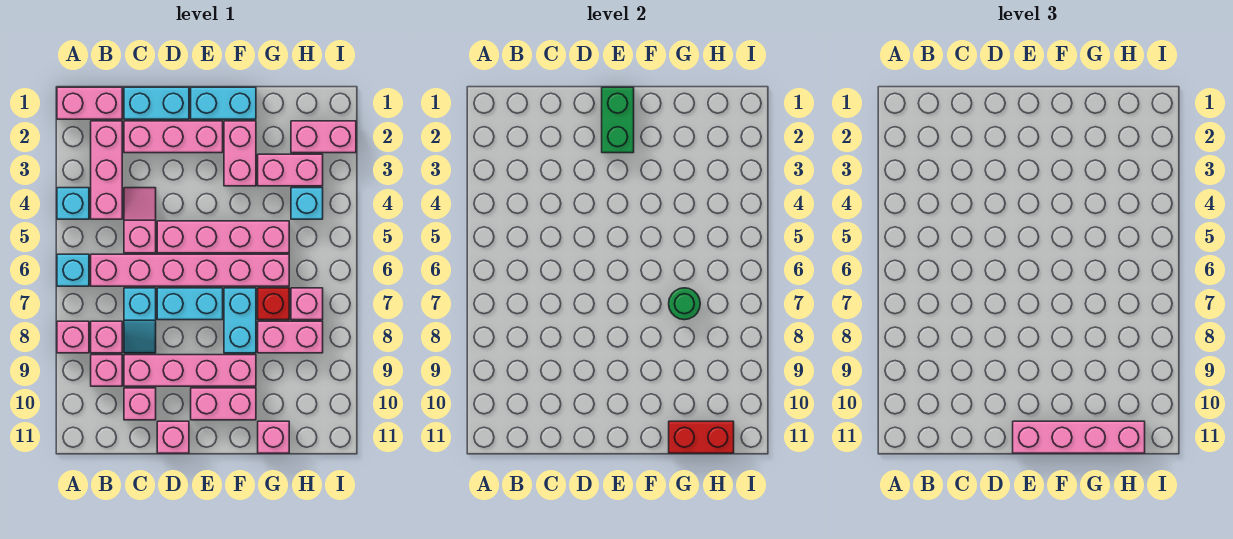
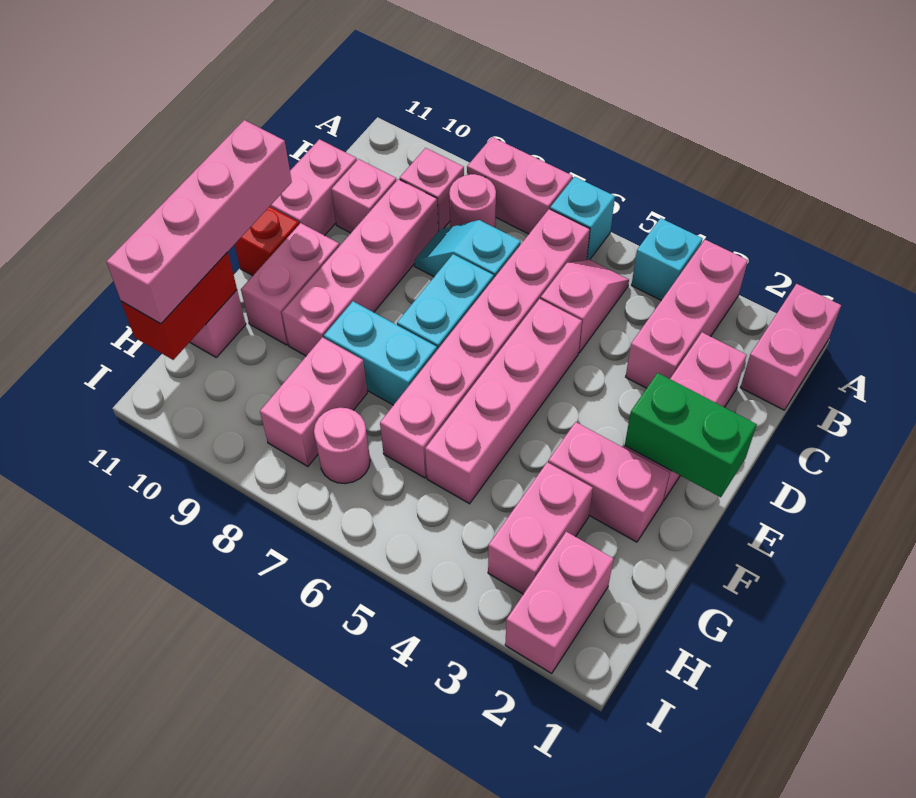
pink brick A8 level 1 -> pink brick A7:A8 level 1
pink brick B2:B4 level 1 -> pink brick A3:C3 level 1
pink brick B8 level 1 -> pink round brick B8 level 1
cyan brick C1:D1 level 1 -> none
pink slope C4:C5 level 1 top 5 -> pink slope B5:C5 level 1 top C
pink brick D11 level 1 -> pink brick C11:D11 level 1
cyan brick E1:F1 level 1 -> none
red brick G7 level 1 -> red brick E11 level 1
green round brick G7 level 2 -> none
cyan brick H4 level 1 -> none
pink brick H7 level 1 -> pink round brick H7 level 1

